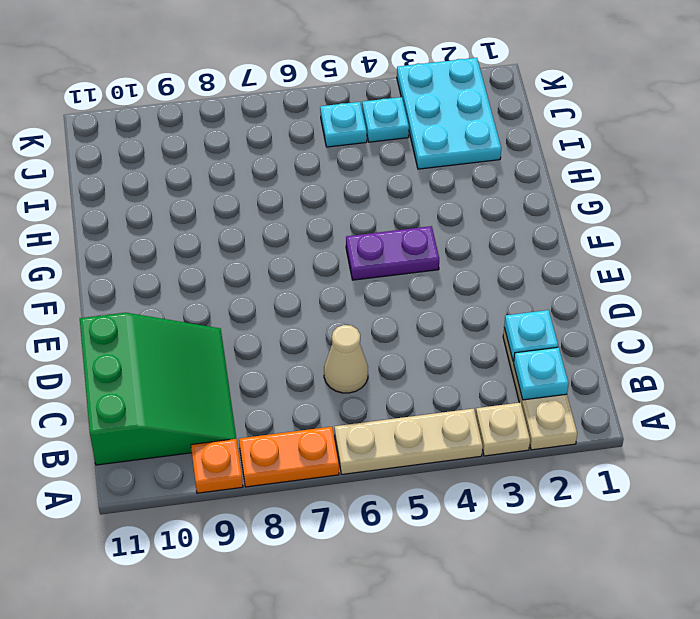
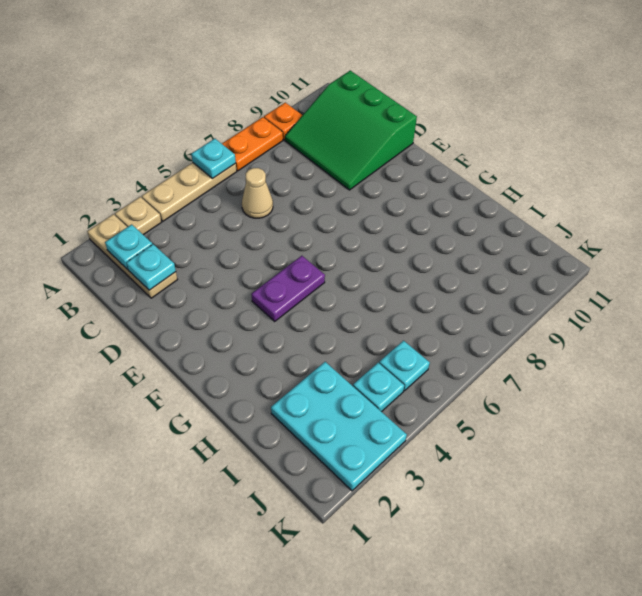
none -> cyan plate A6 level 2

